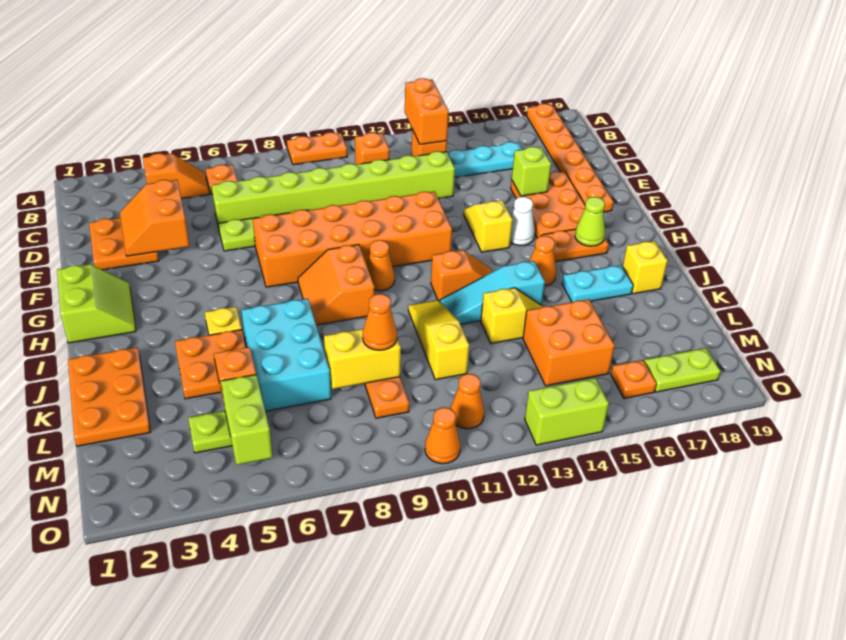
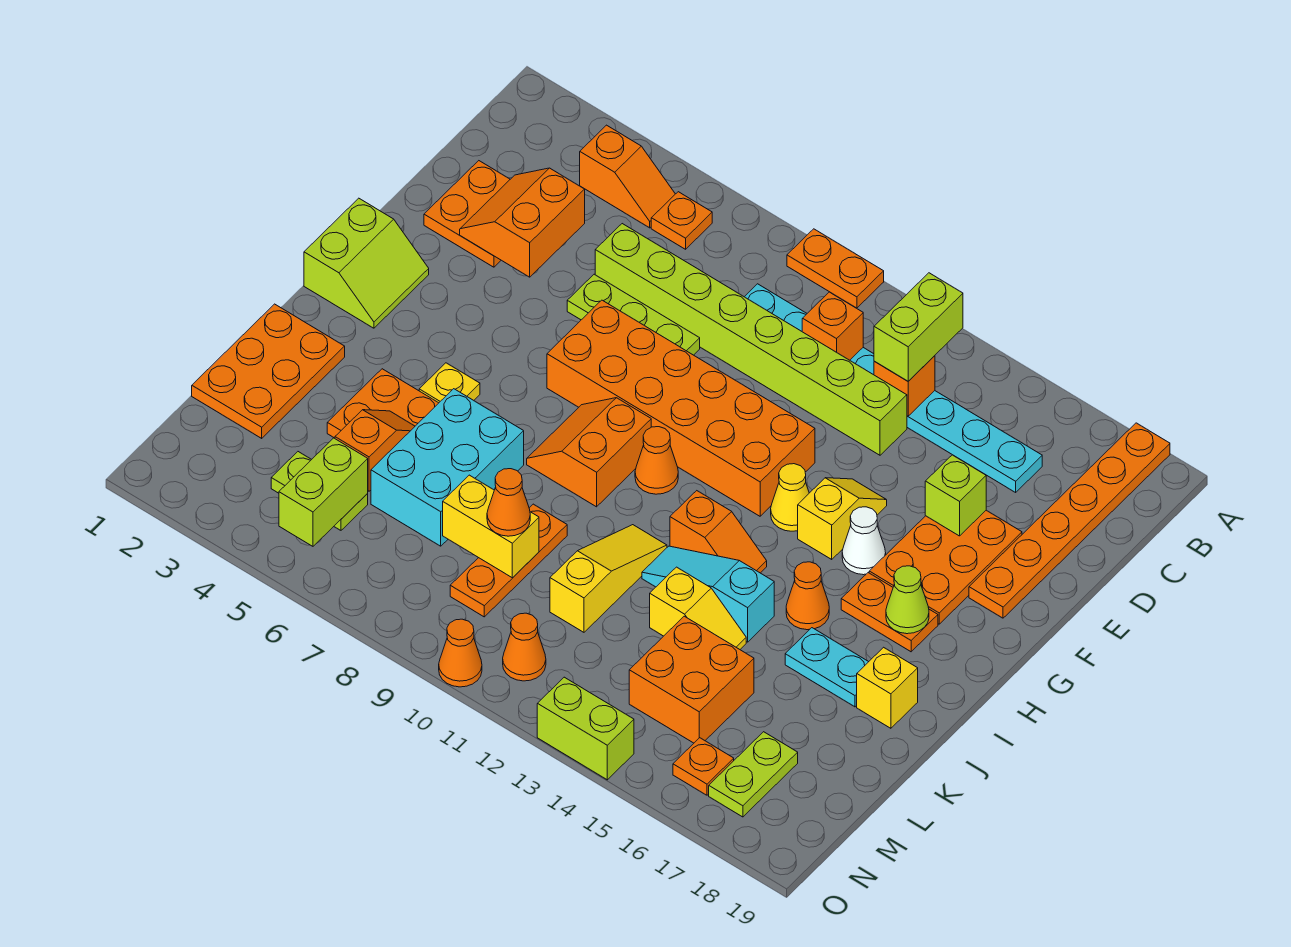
orange brick B13:C13 level 3 -> lime brick B13:C13 level 3
none -> yellow cone G13 level 1
lime plate N17:N18 level 1 -> lime plate M17:N17 level 1

